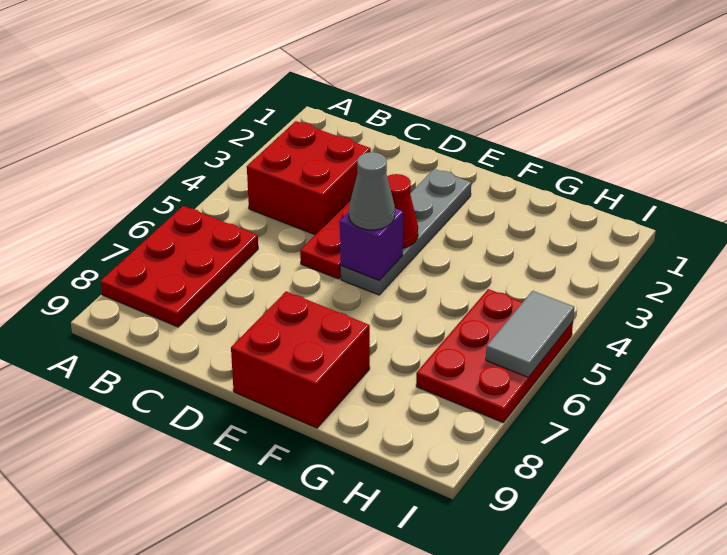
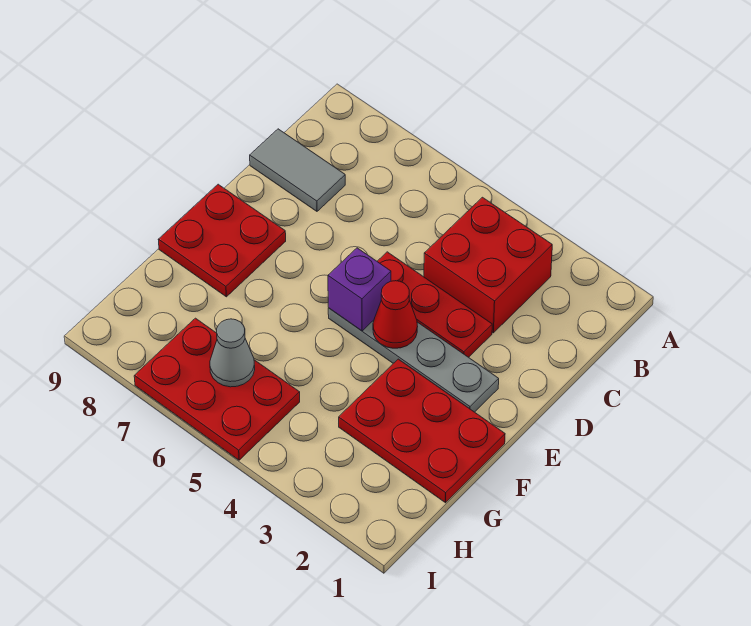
red plate A6:B8 level 1 -> red plate F1:G3 level 1
grey cone E5 level 3 -> grey cone H6 level 2
red brick E8:F9 level 1 -> red plate E8:F9 level 1
grey tile I5:I6 level 2 -> grey tile C8:C9 level 1

